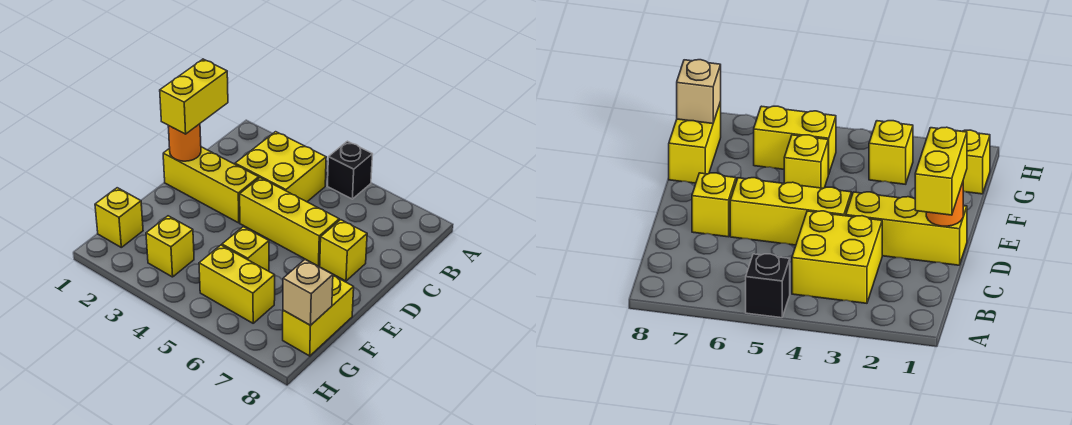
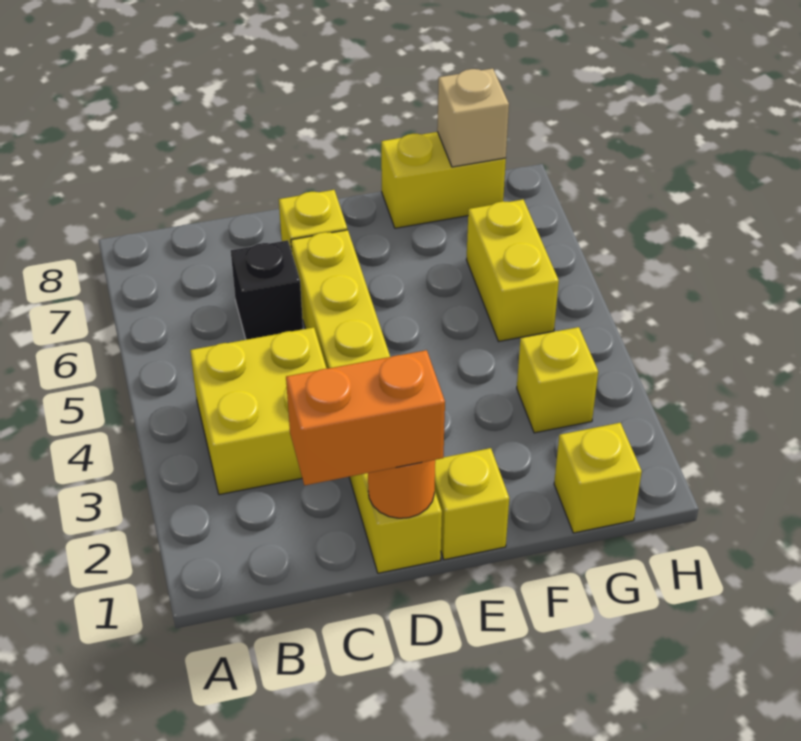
black brick A5 level 1 -> black brick C6 level 1
yellow brick C1:D1 level 3 -> orange brick C1:D1 level 3
yellow brick F5 level 1 -> yellow brick E1 level 1

